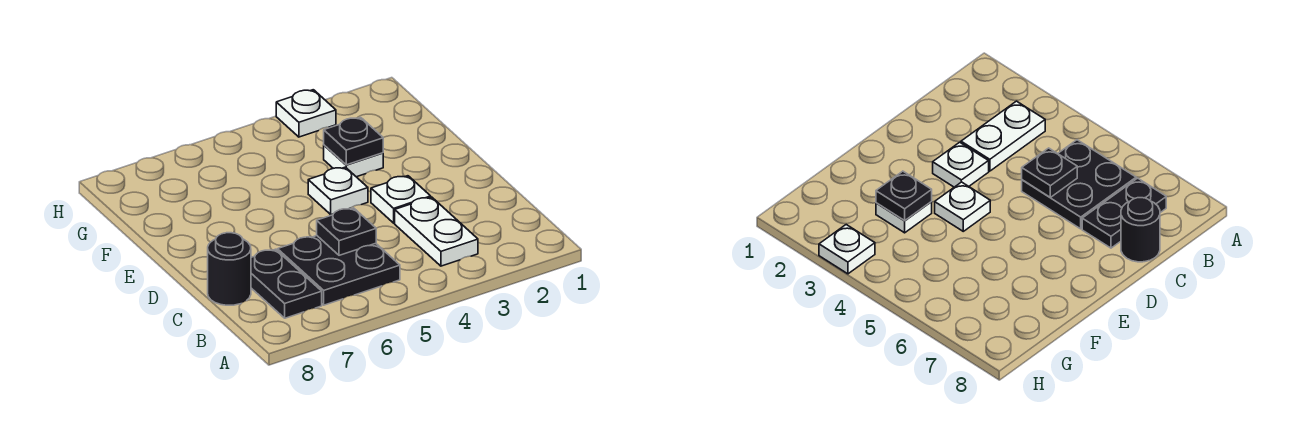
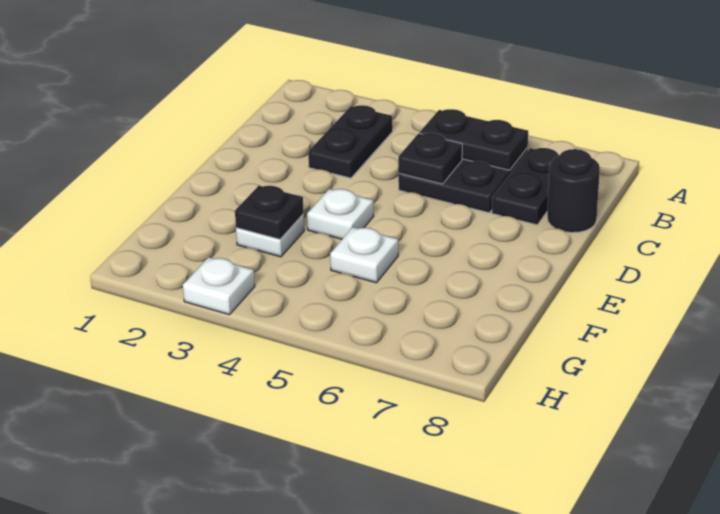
white plate B3:C3 level 1 -> black plate B3:C3 level 1
none -> black plate B5:B6 level 2
white plate D3 level 1 -> white plate F5 level 1

